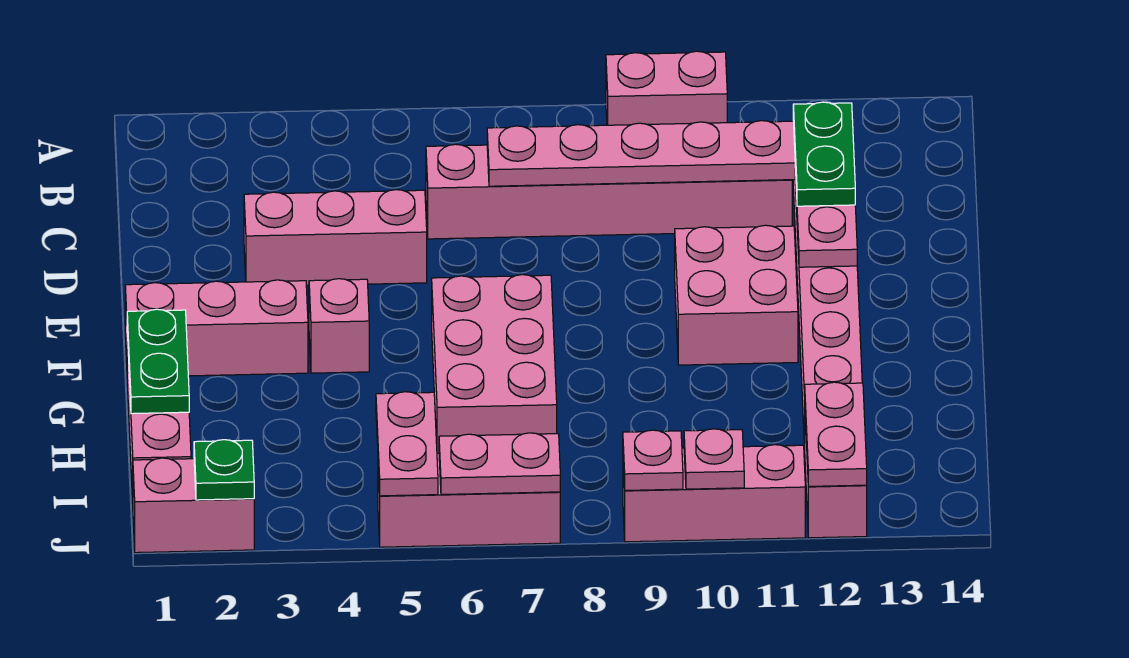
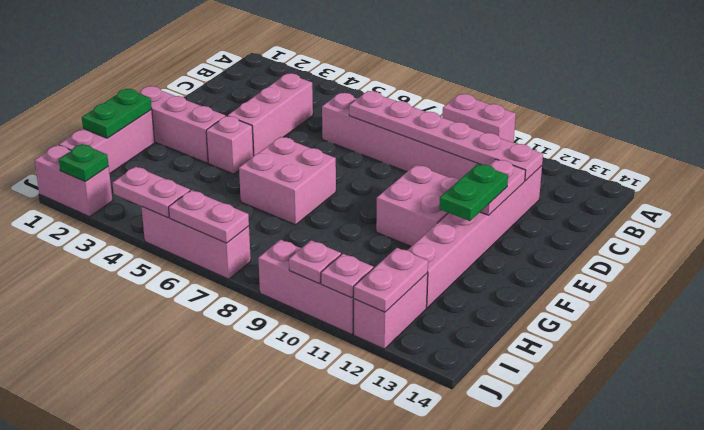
green plate C12:D12 level 3 -> green plate E12:F12 level 3
pink brick D3:D5 level 1 -> pink brick C4:E4 level 1
pink brick F6:H7 level 1 -> pink brick F6:G7 level 1
pink plate I5:J5 level 2 -> pink plate J4:J5 level 2
pink plate J9 level 2 -> pink plate J11 level 2

